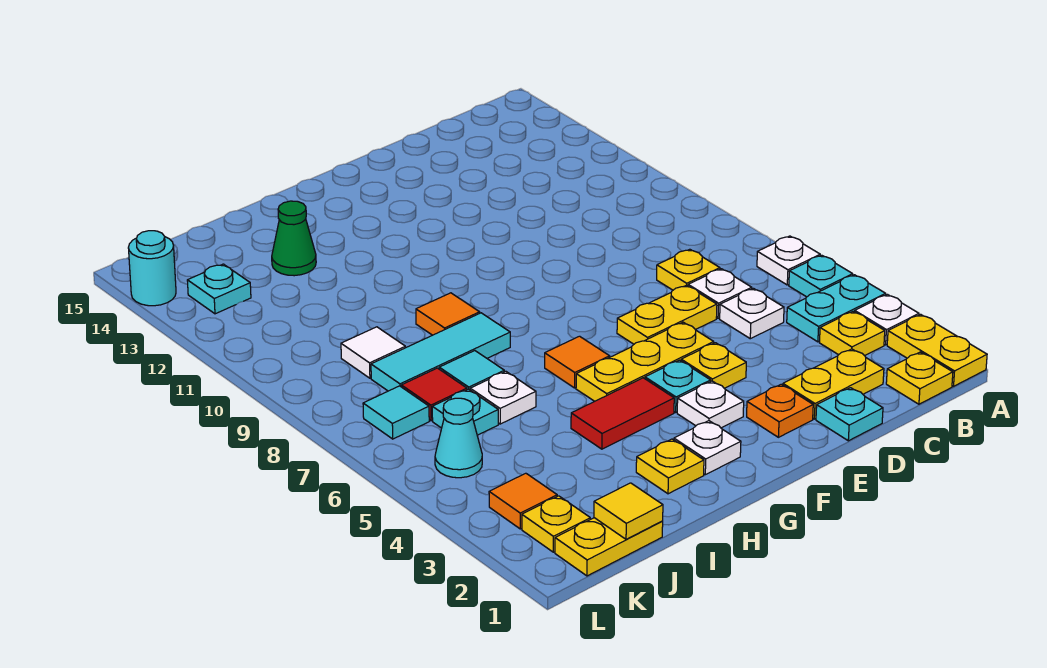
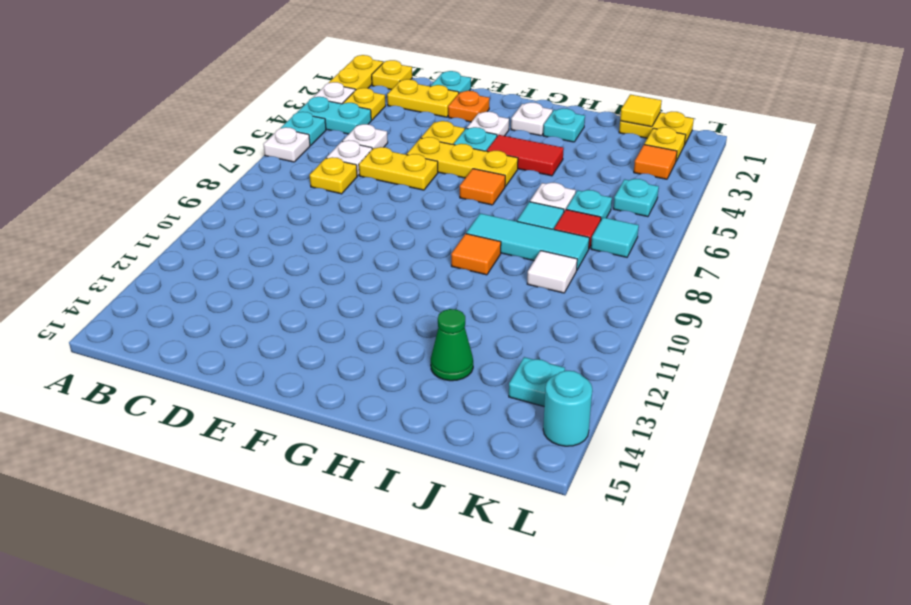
yellow plate H2 level 1 -> cyan plate H2 level 1
cyan cone K5 level 1 -> cyan plate K5 level 1

